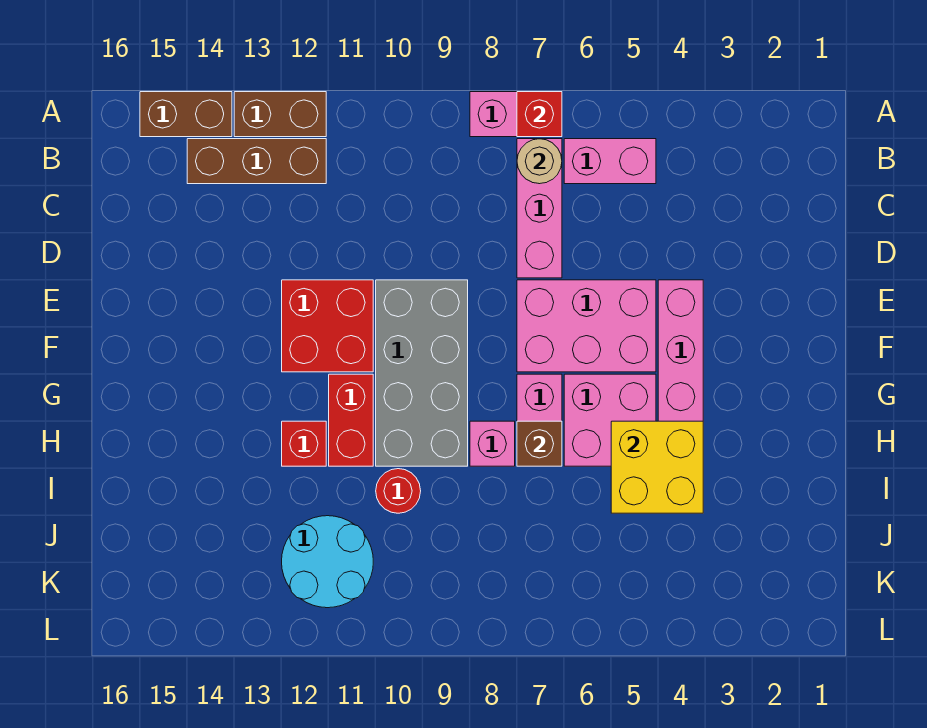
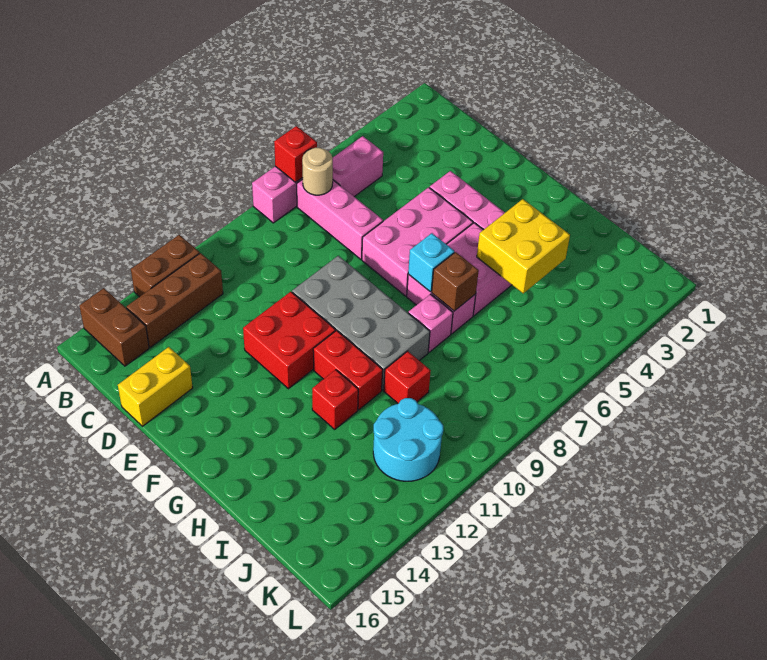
brown brick A14:A15 level 1 -> brown brick A15:B15 level 1
none -> yellow brick D15:D16 level 1
none -> cyan brick G7 level 2
red round brick I10 level 1 -> red brick I10 level 1

